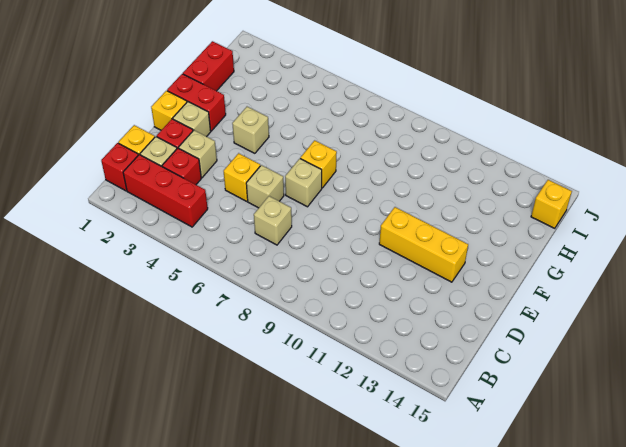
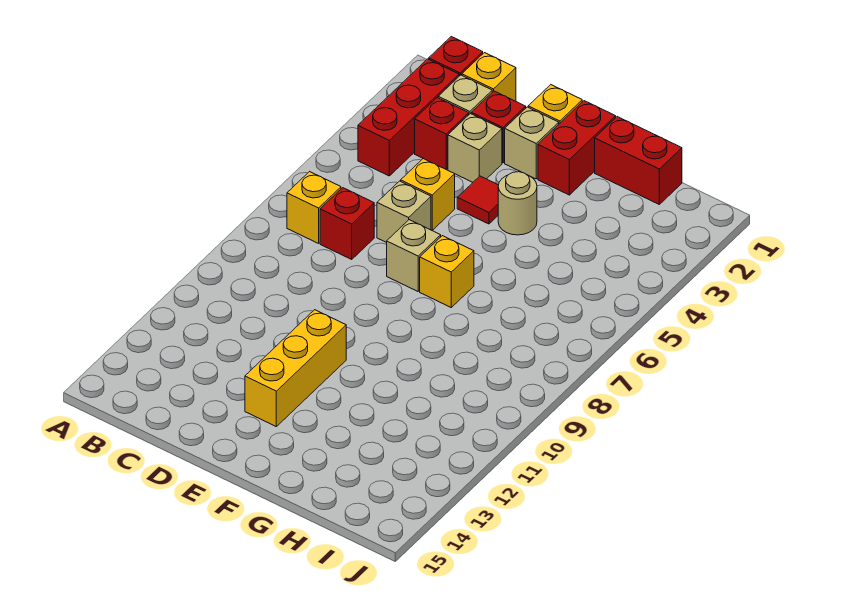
tan brick C7 level 1 -> red brick C7 level 1
none -> red tile E4 level 1
tan brick F4 level 1 -> tan round brick F4 level 1
yellow brick I15 level 1 -> yellow brick B7 level 1

